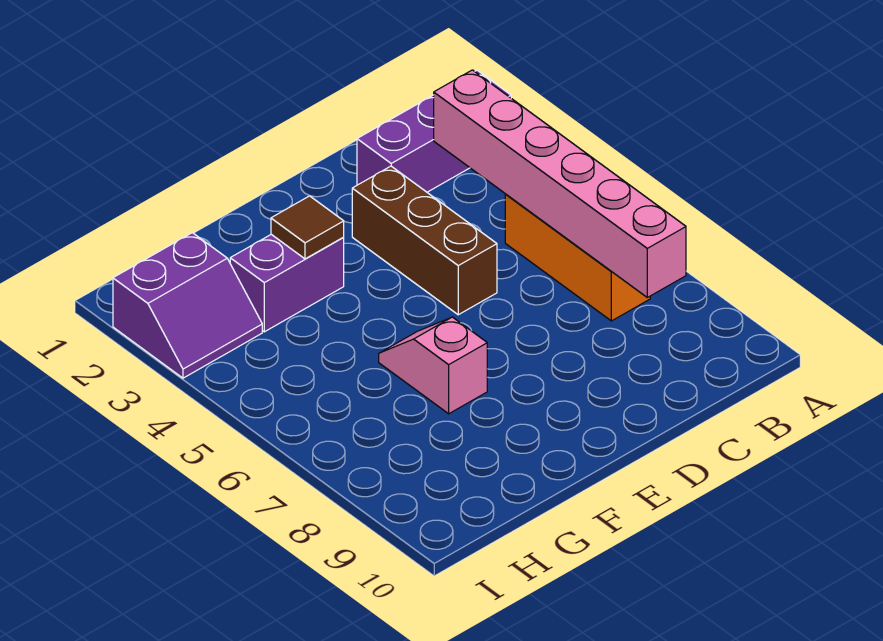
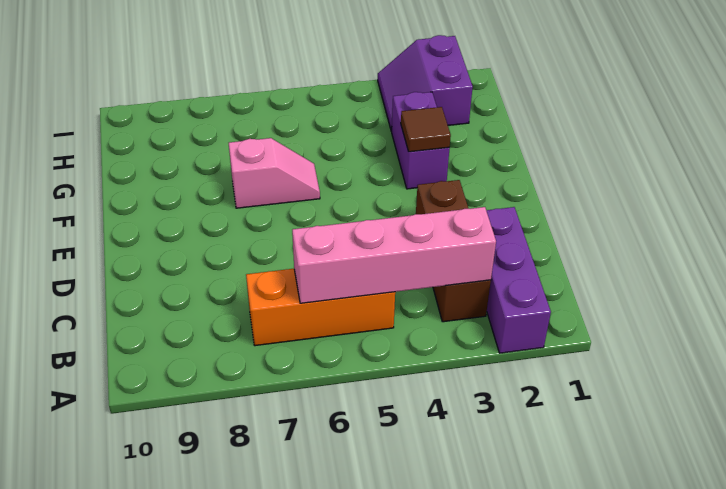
pink brick B3:B8 level 2 -> pink brick B3:B6 level 2
brown brick D3:D5 level 1 -> brown brick B3:D3 level 1

